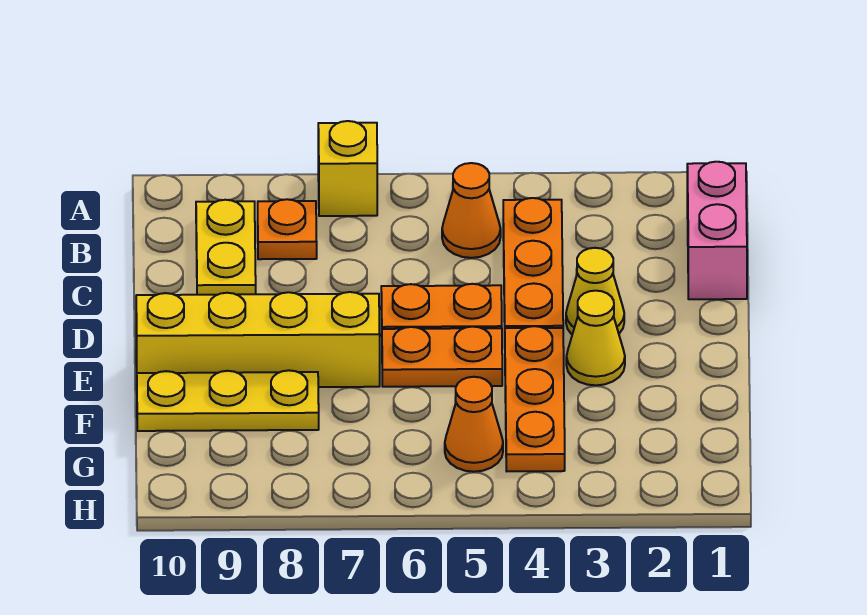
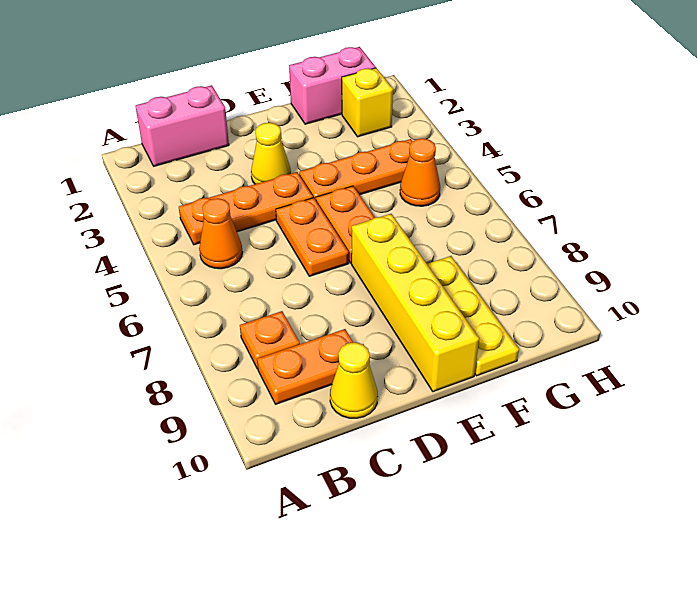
yellow brick A7 level 1 -> yellow brick G2 level 1
yellow plate B9:C9 level 1 -> orange plate B9:C9 level 1
yellow cone E3 level 1 -> yellow cone C10 level 1
none -> pink brick F1:G1 level 1

